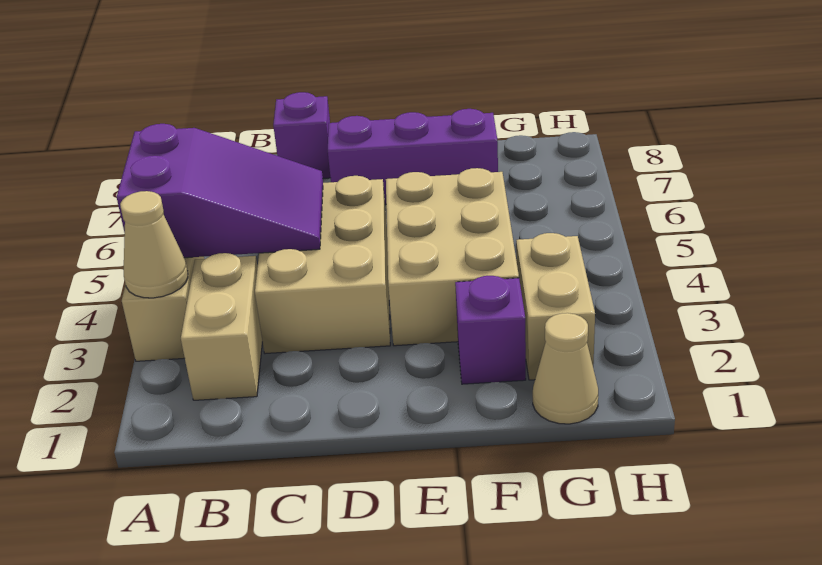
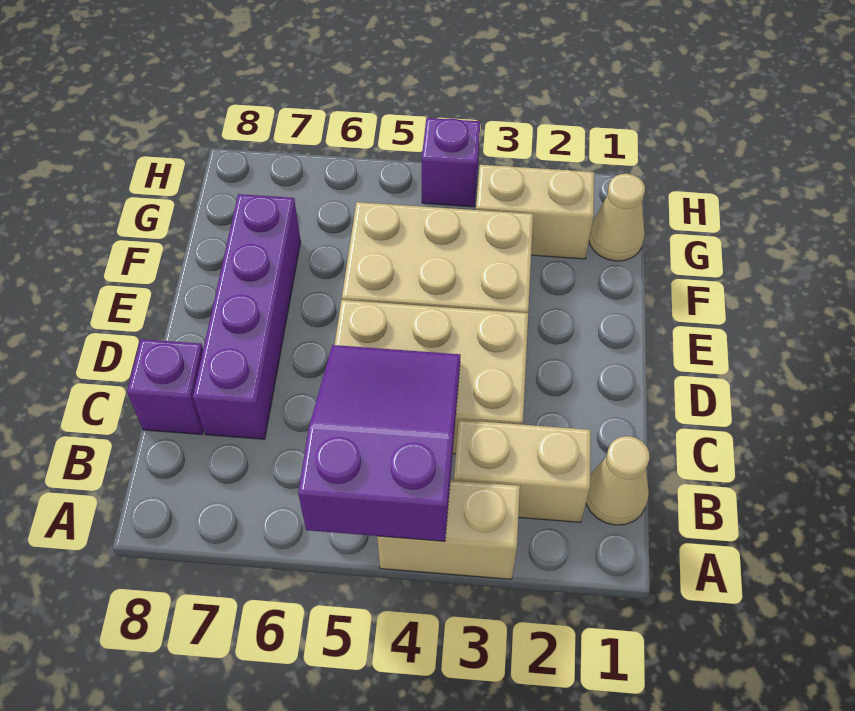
tan cone A3 level 2 -> tan cone B1 level 1
purple brick D7:F7 level 1 -> purple brick C7:F7 level 1
purple brick F2 level 1 -> purple brick H4 level 1

